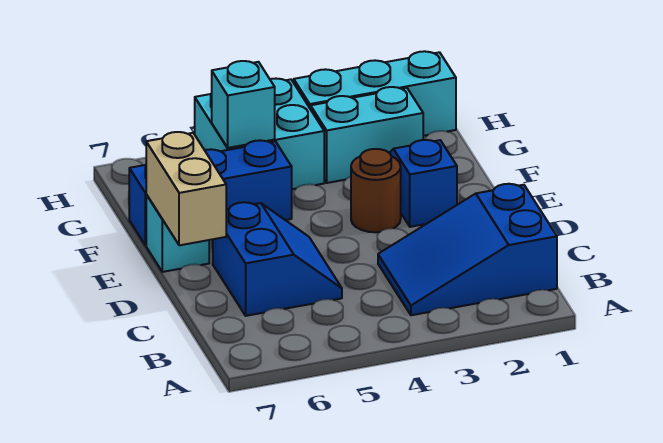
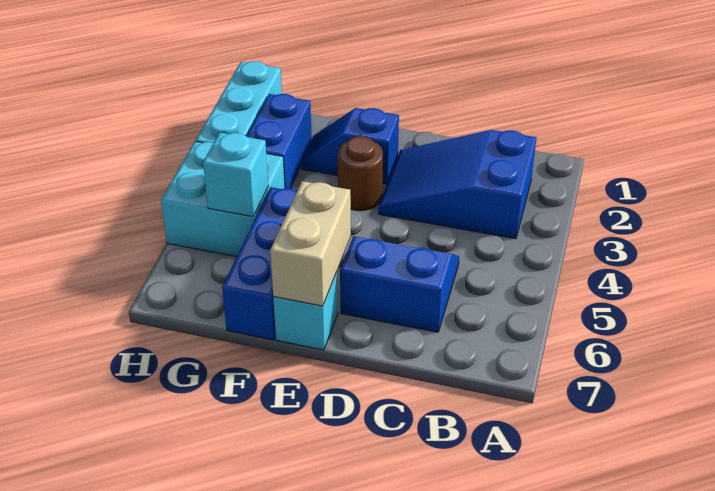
blue slope B1:C3 level 1 top 1 -> blue slope B2:D3 level 1 top B
tan brick D7:E7 level 2 -> tan brick E6:E7 level 2
cyan brick G2:G3 level 1 -> blue brick G2:G3 level 1

